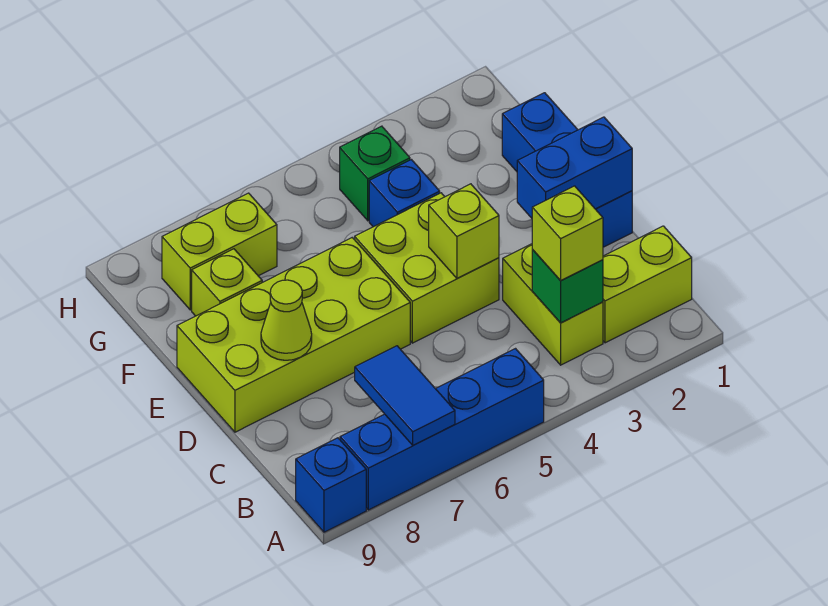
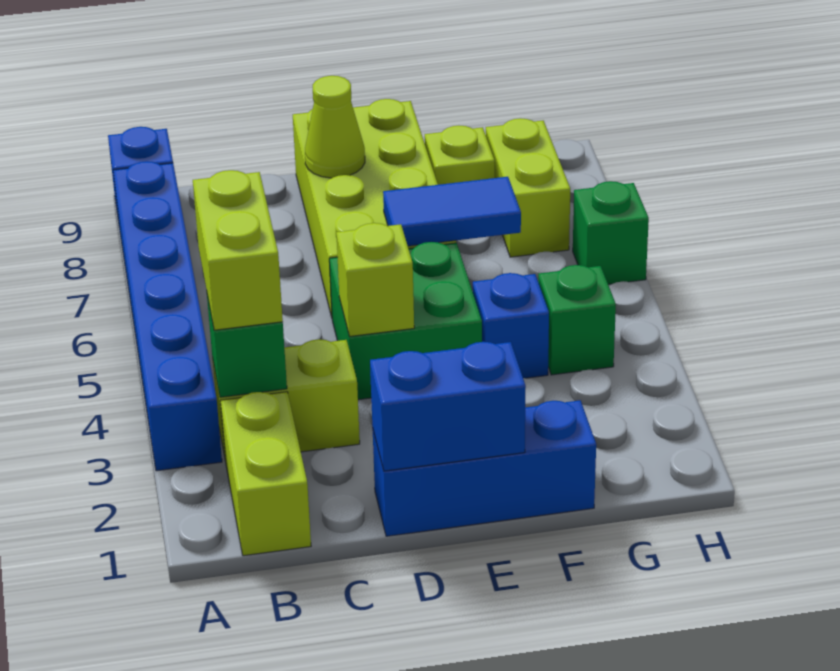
blue brick A5:A8 level 1 -> blue brick A3:A8 level 1
blue tile A7:B7 level 2 -> blue tile E6:F6 level 2
lime brick B3 level 3 -> lime brick B3:B4 level 3
blue brick D1:D2 level 2 -> blue brick D1:E1 level 2
lime brick D4:E5 level 1 -> green brick D4:E5 level 1
none -> green brick H6 level 1

